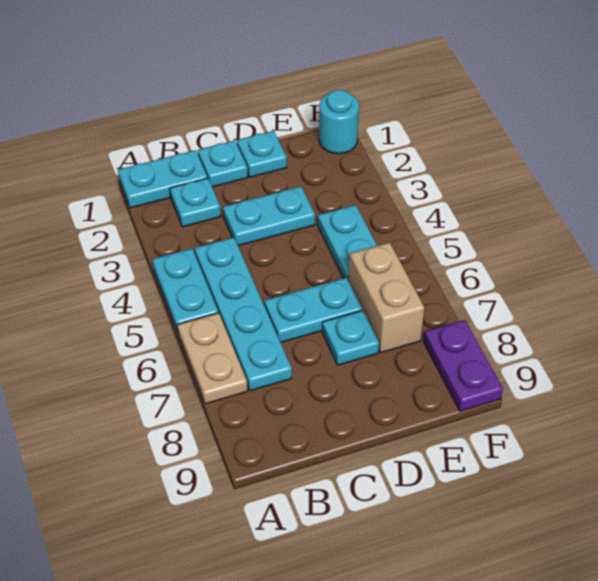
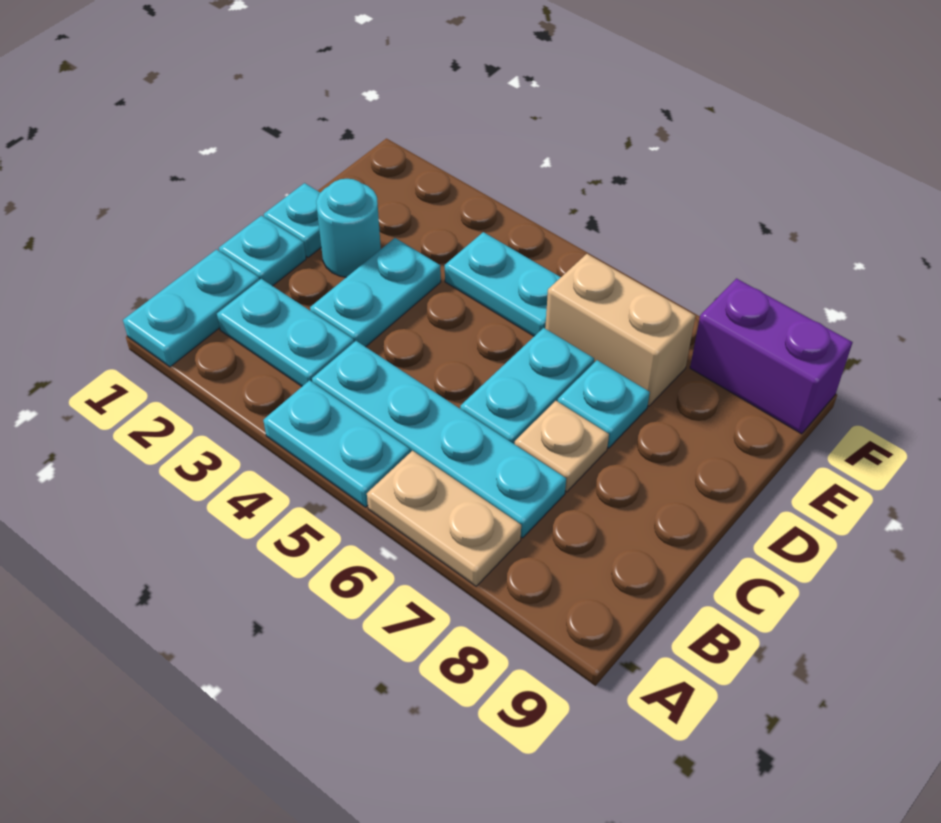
cyan plate B2 level 1 -> cyan plate B2:B3 level 1
none -> tan plate C7 level 1
cyan round brick F1 level 1 -> cyan round brick D2 level 1
purple plate F8:F9 level 1 -> purple brick F8:F9 level 1

